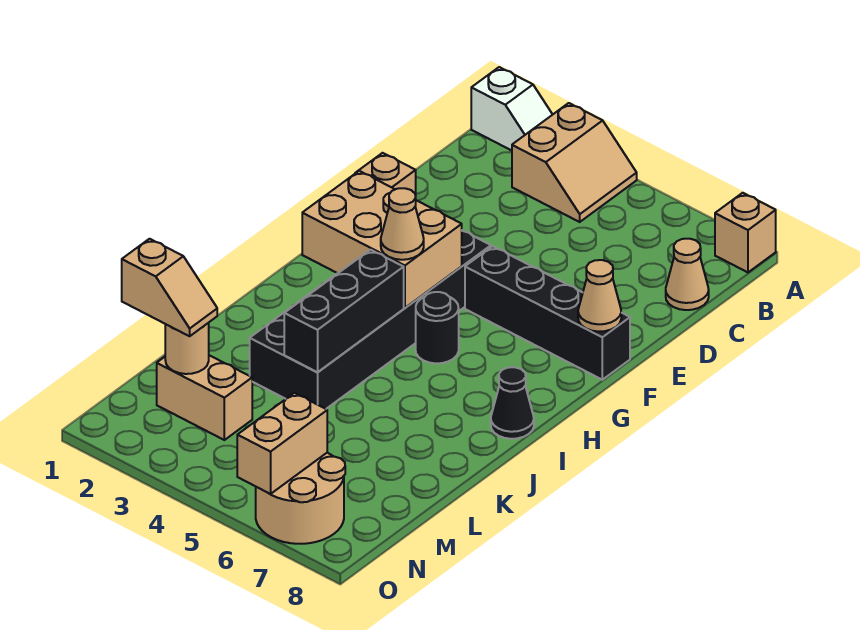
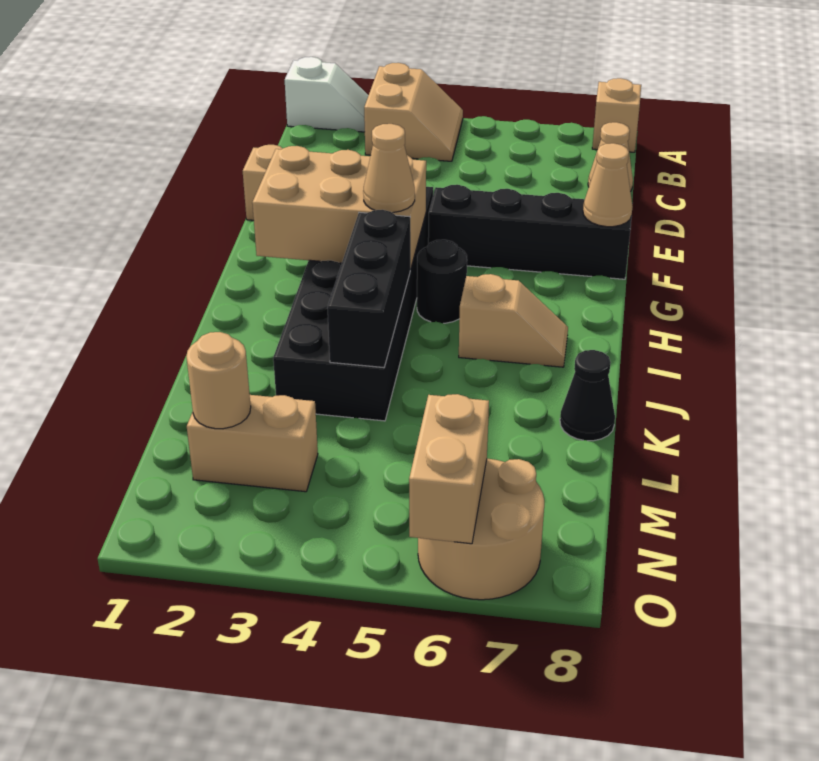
black cone I8 level 1 -> black cone K8 level 1
tan slope M1:M2 level 3 top 1 -> tan slope I6:I7 level 1 top 6

